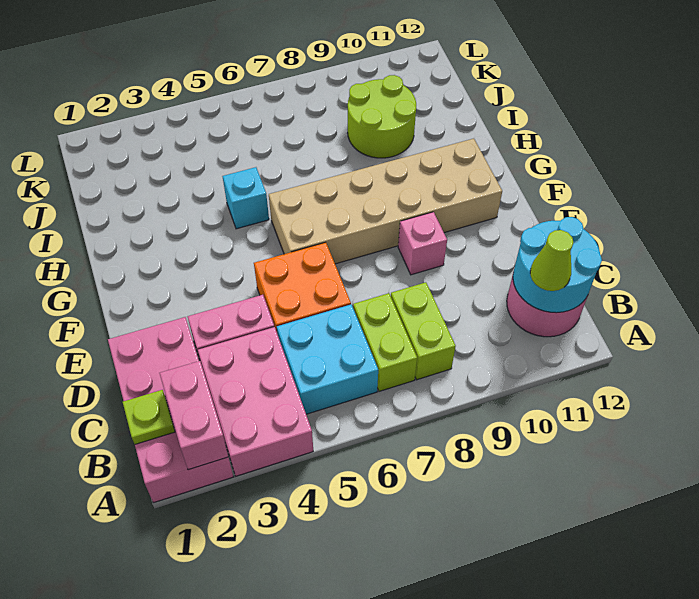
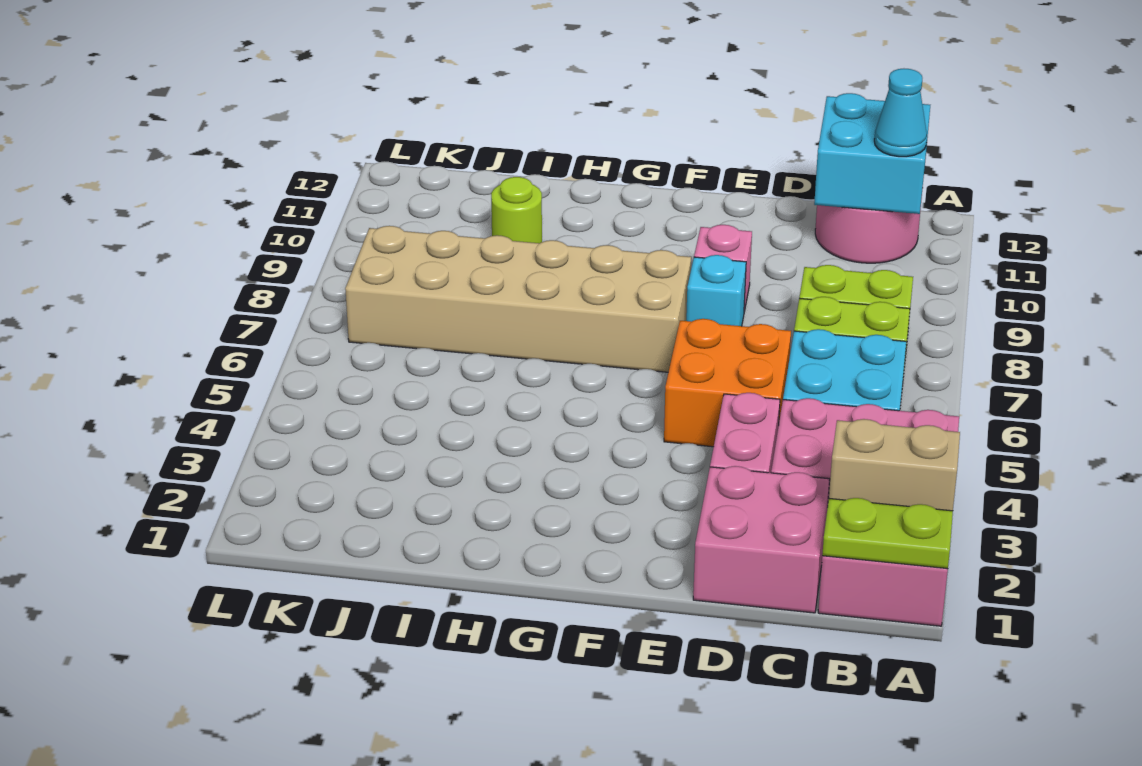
pink brick A2:B2 level 2 -> tan brick A2:B2 level 2
lime plate B1 level 2 -> lime plate A1:B1 level 2
cyan round brick B11:C12 level 2 -> cyan brick B11:C12 level 2
lime cone B11 level 3 -> cyan cone B11 level 3
tan brick F6:G11 level 1 -> tan brick F7:K8 level 1
cyan brick H5 level 1 -> cyan brick E8 level 1
lime round brick I9:J10 level 1 -> lime round brick I10 level 1

